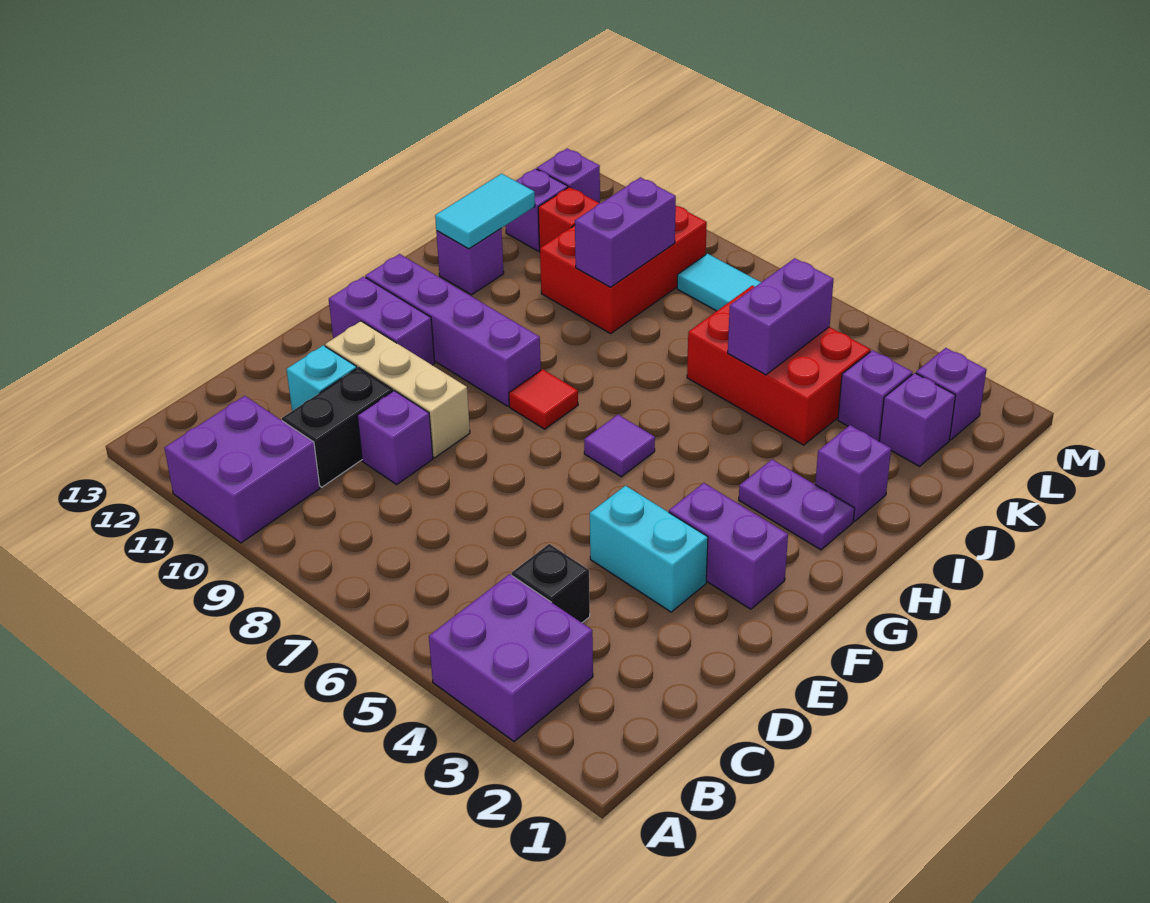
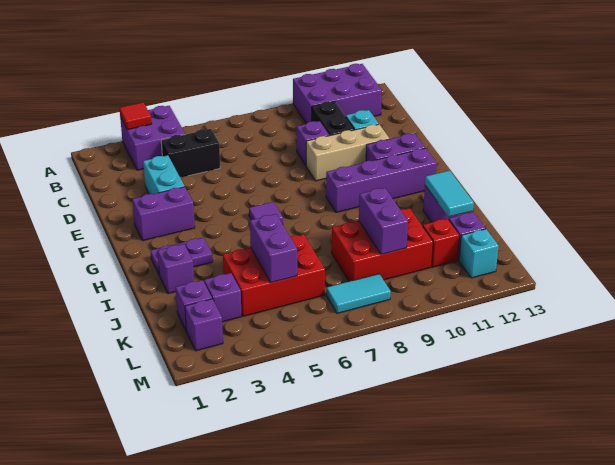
purple brick A10:B11 level 1 -> purple brick A10:B12 level 1
black brick C4 level 1 -> black brick C4:C5 level 1
cyan brick E3:E4 level 1 -> cyan brick D3:E3 level 1
red tile G8 level 1 -> red tile A3 level 2
red brick J9:L10 level 1 -> red brick J8:K10 level 1
purple brick L12 level 1 -> cyan brick L12 level 1

